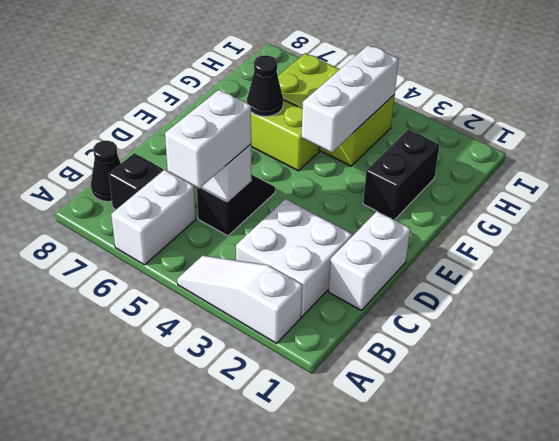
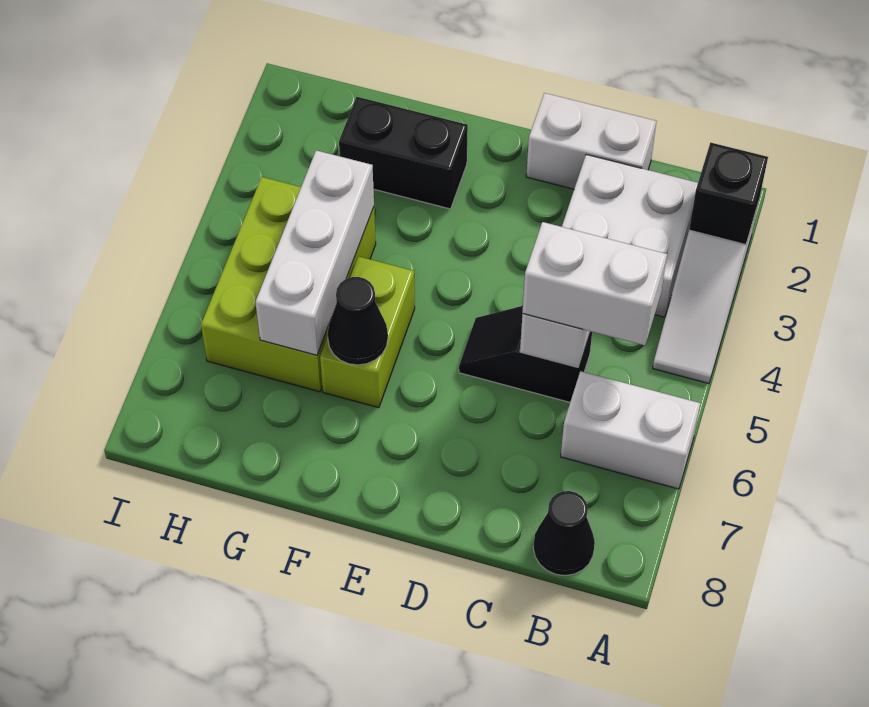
black brick B7 level 1 -> black brick A2 level 2
white brick F4:H4 level 2 -> white brick G4:G6 level 2

